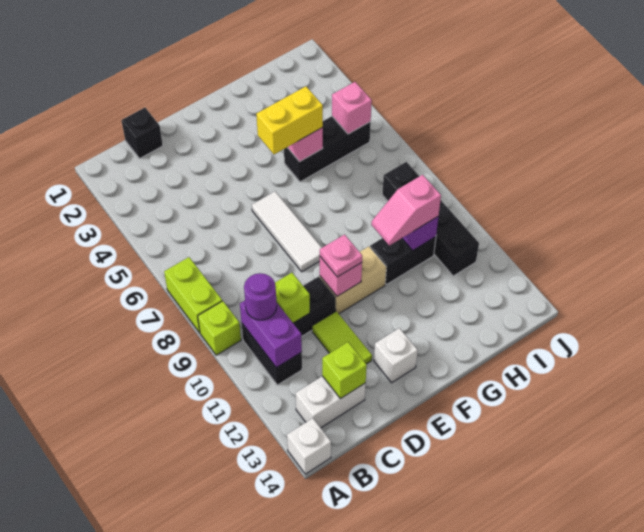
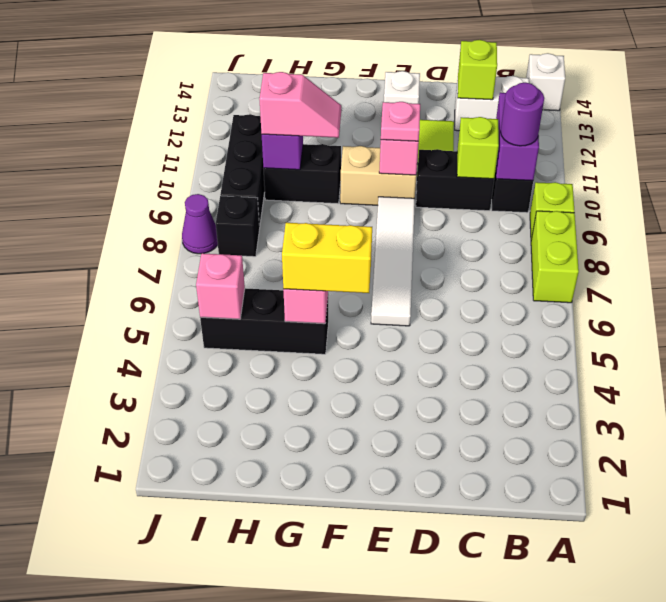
black brick C1 level 1 -> none
white tile E6:E8 level 1 -> white tile E6:E9 level 1
none -> purple cone J8 level 1

